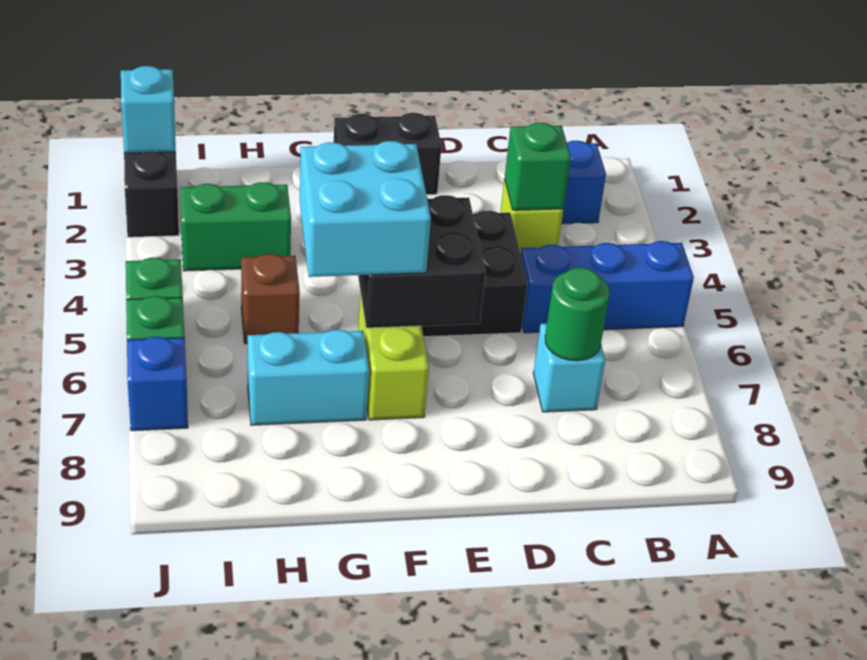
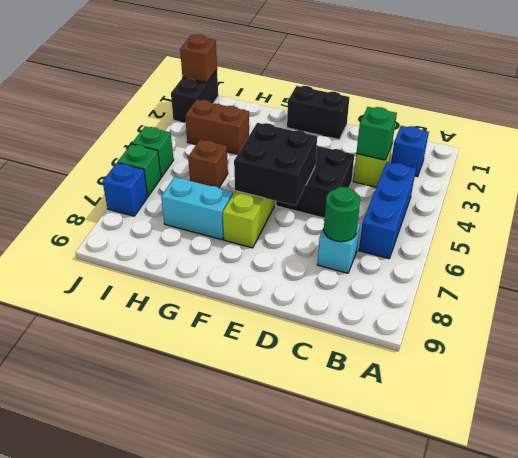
blue brick A5:C5 level 1 -> blue brick B4:B6 level 1
cyan brick F5:G6 level 3 -> none
green brick H3:I3 level 1 -> brown brick H3:I3 level 1
cyan brick J1 level 2 -> brown brick J1 level 2

